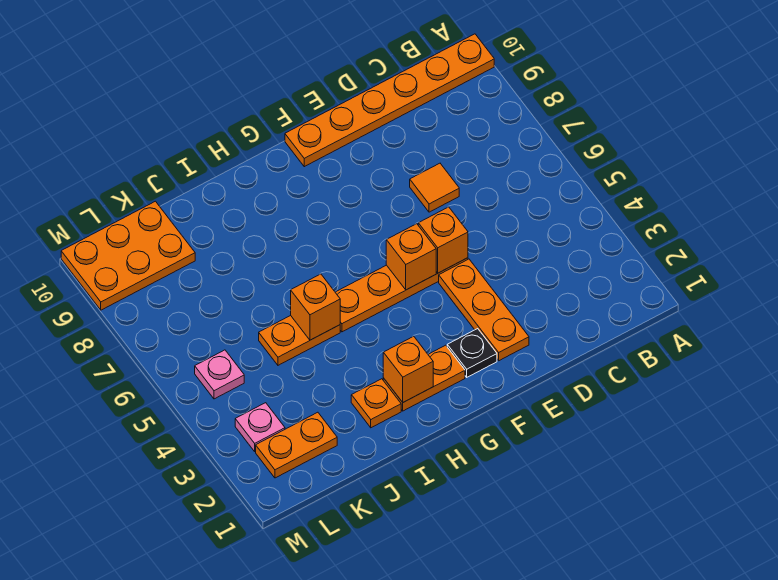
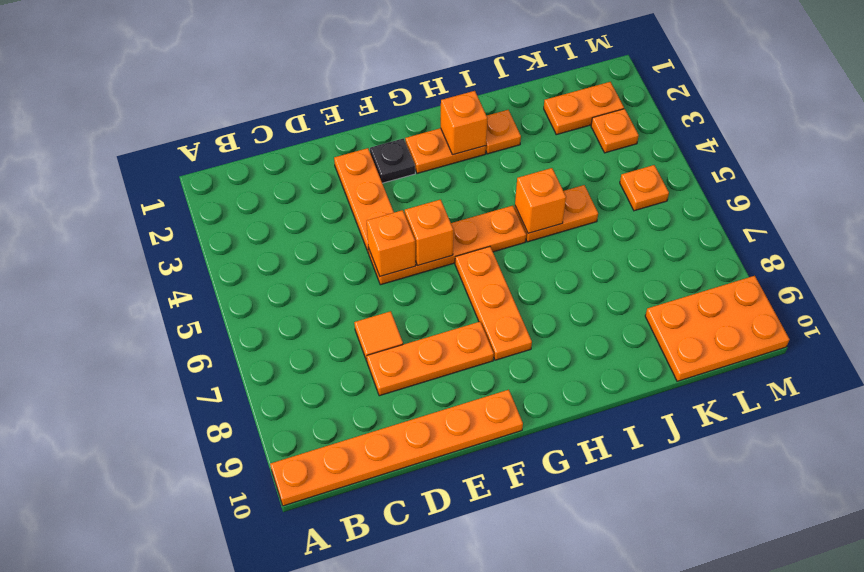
none -> orange plate D8:F8 level 1
none -> orange plate G6:G8 level 1
pink plate L3 level 1 -> orange plate L3 level 1
pink plate L5 level 1 -> orange plate L5 level 1

